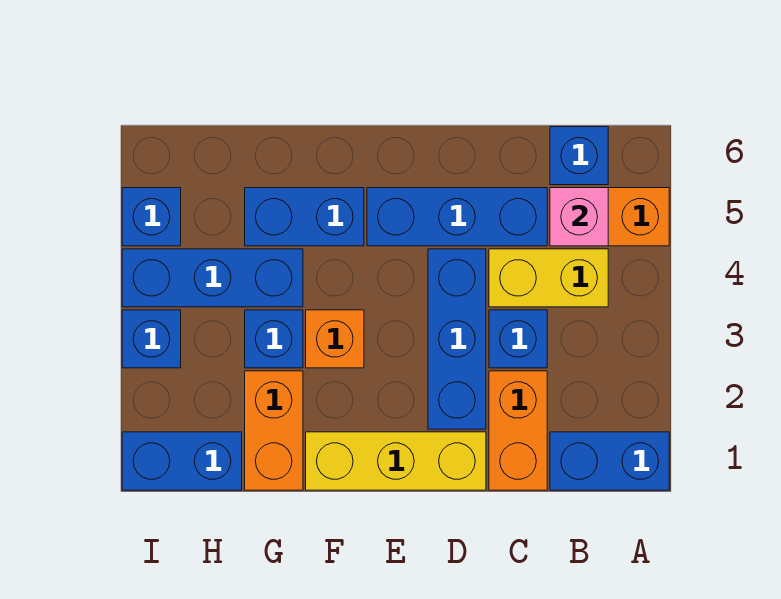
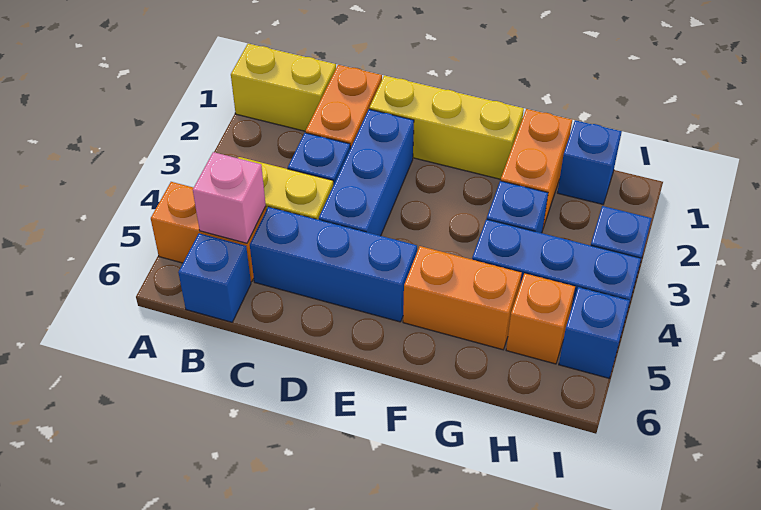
blue brick A1:B1 level 1 -> yellow brick A1:B1 level 1
orange brick F3 level 1 -> orange brick H5 level 1
blue brick F5:G5 level 1 -> orange brick F5:G5 level 1
blue brick H1:I1 level 1 -> blue brick H1 level 1

